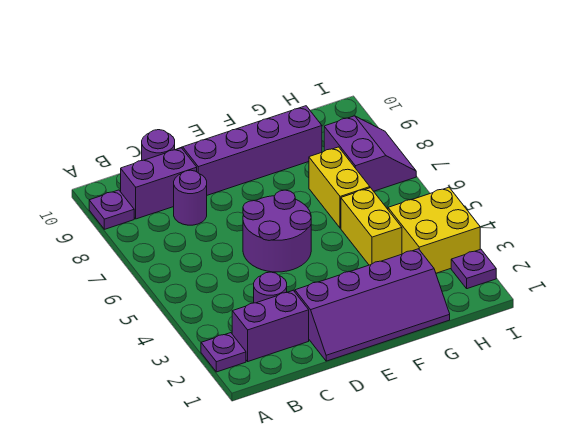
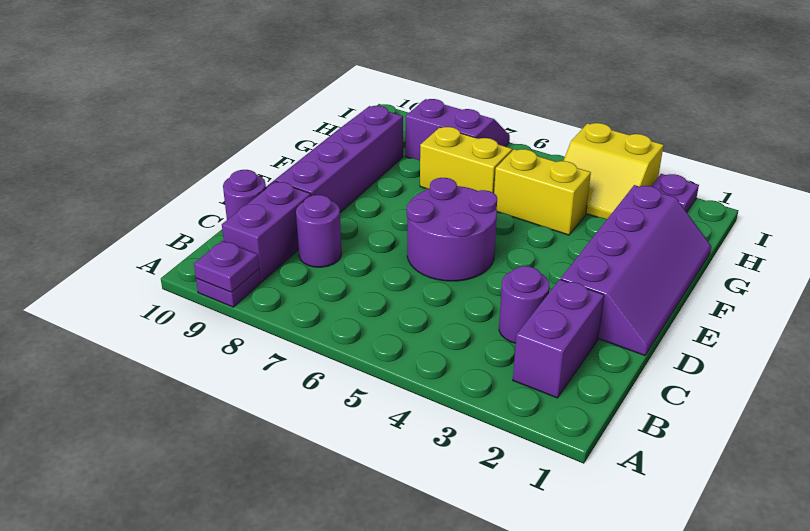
purple plate A2 level 1 -> purple plate A9 level 2
yellow brick H3:I4 level 1 -> yellow slope H3:I4 level 1 top I

